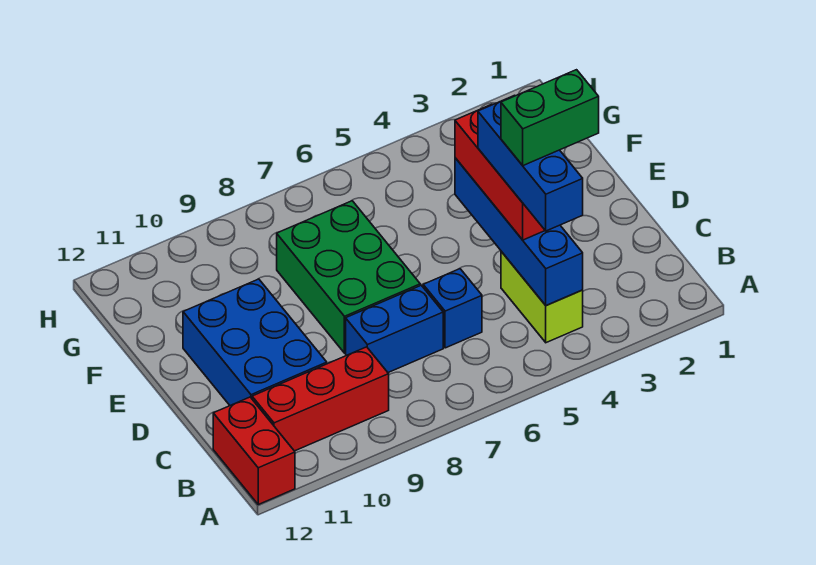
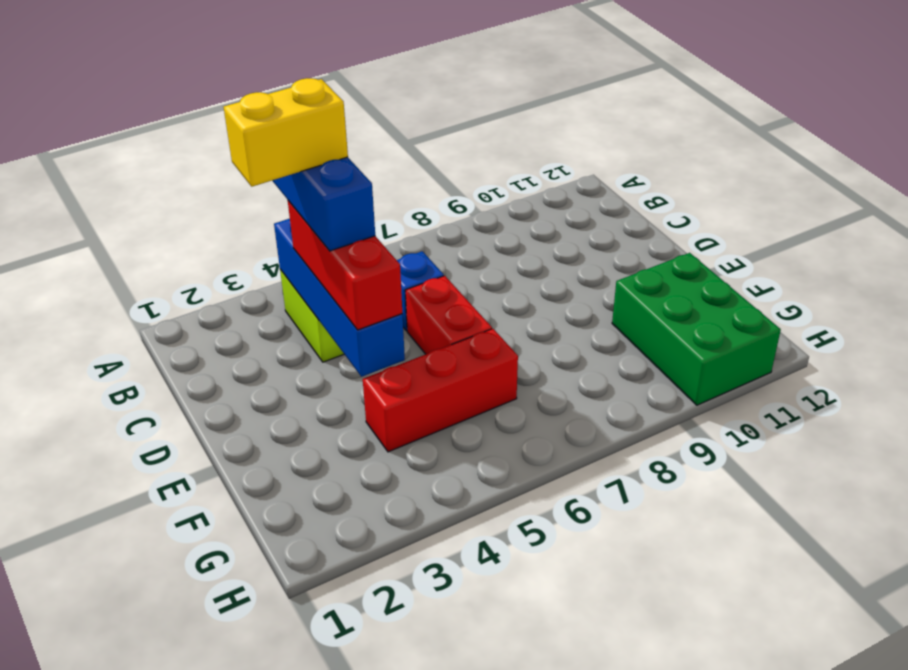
red brick A12:B12 level 1 -> red brick D6:E6 level 1
red brick B9:B11 level 1 -> red brick F4:F6 level 1
green brick C3:C4 level 5 -> yellow brick C3:C4 level 5
blue brick C7:C8 level 1 -> none
blue brick C10:E11 level 1 -> none
green brick D7:F8 level 1 -> green brick F10:H11 level 1

